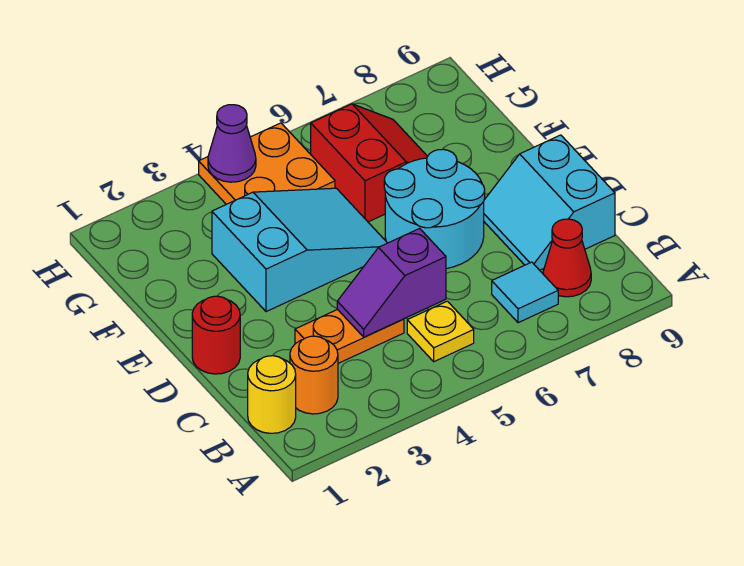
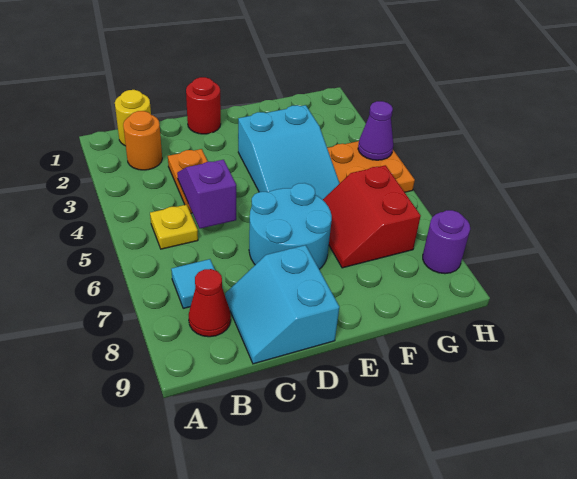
cyan slope C8:D9 level 1 top 9 -> cyan slope C8:D9 level 1 top D
red slope F6:G7 level 1 top 6 -> red slope F6:G7 level 1 top G
none -> purple round brick H8 level 1

